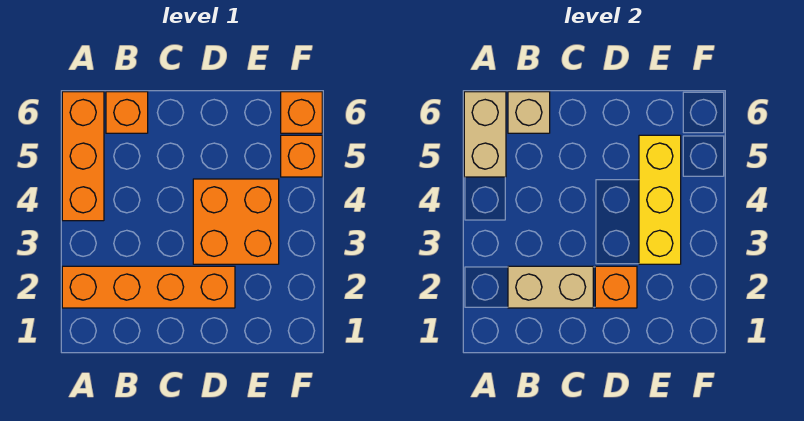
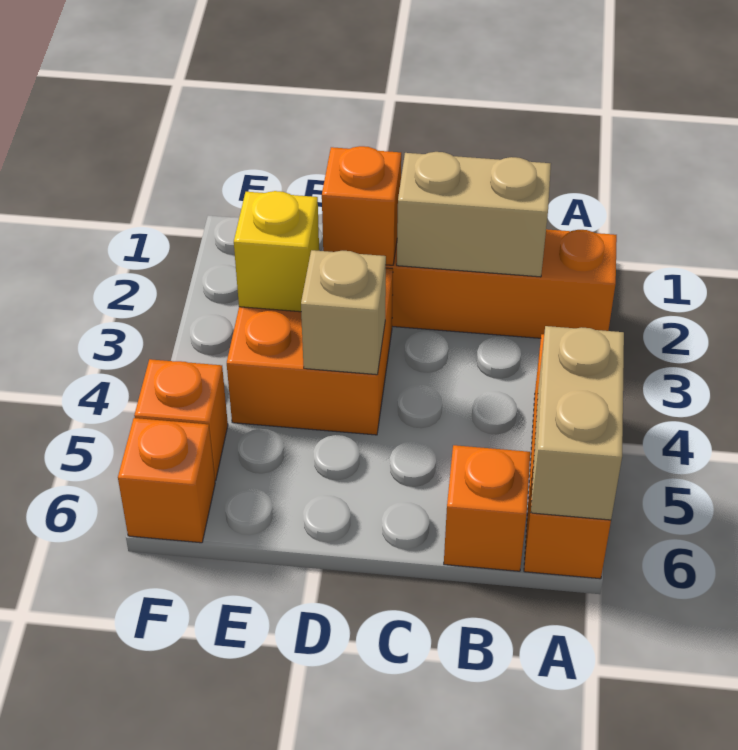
tan brick B6 level 2 -> tan brick D4 level 2
yellow brick E3:E5 level 2 -> yellow brick E3 level 2

